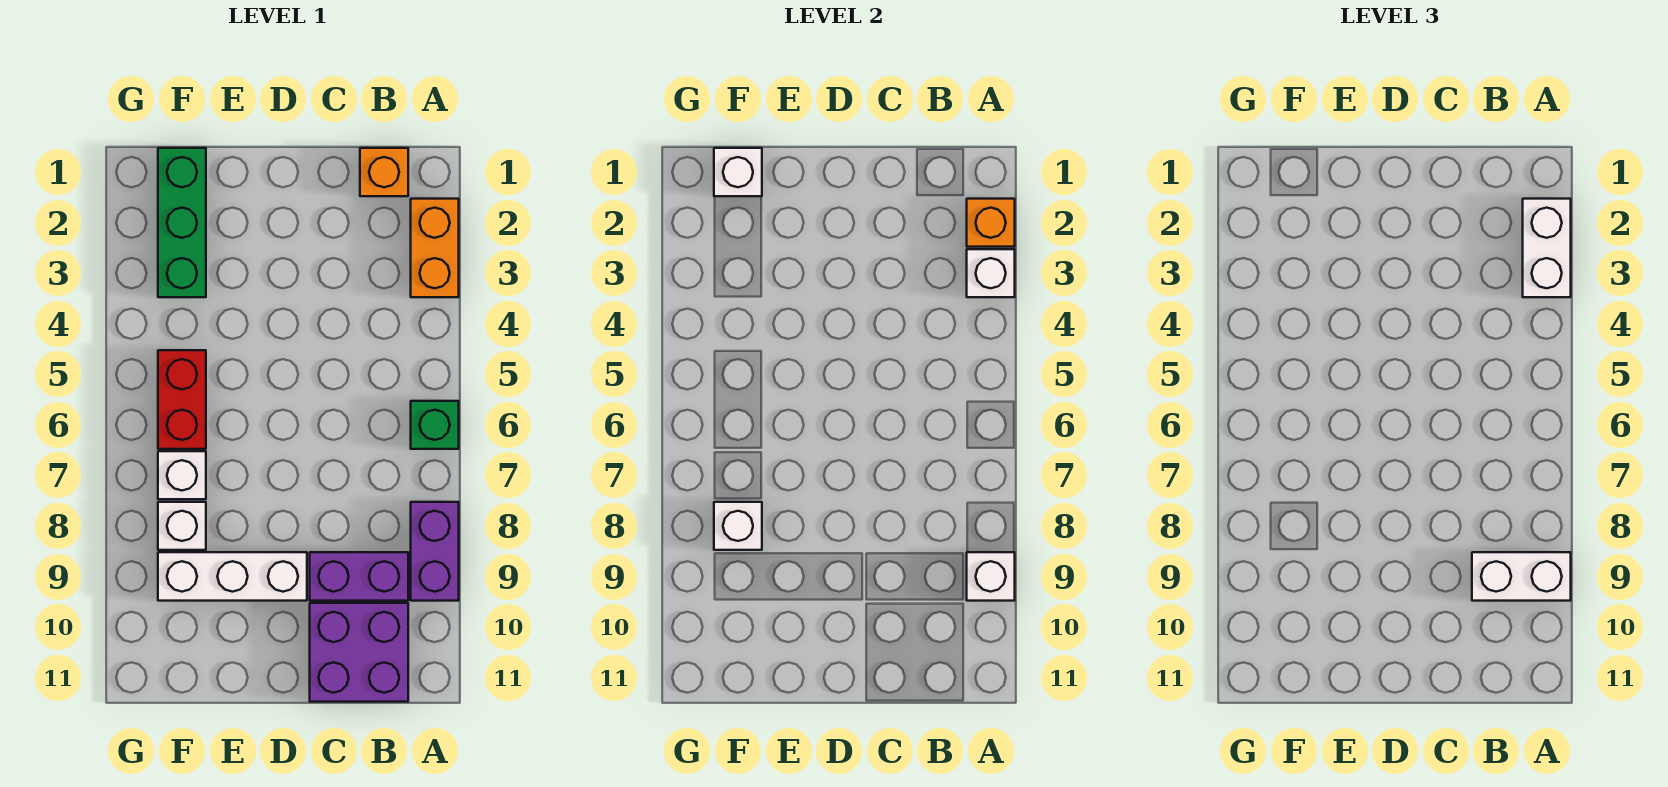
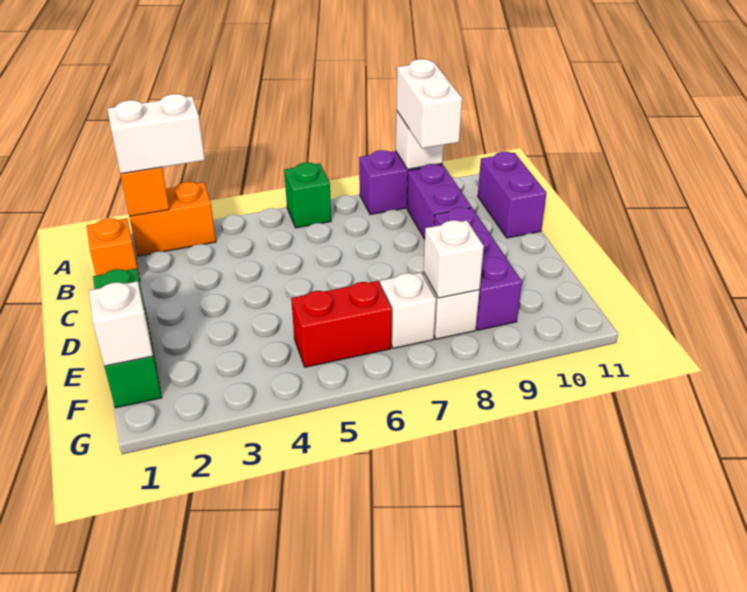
white brick A3 level 2 -> none
purple brick B10:C11 level 1 -> purple brick B11:C11 level 1
white brick D9:F9 level 1 -> purple brick D9:F9 level 1
green brick F1:F3 level 1 -> green brick D1:F1 level 1

